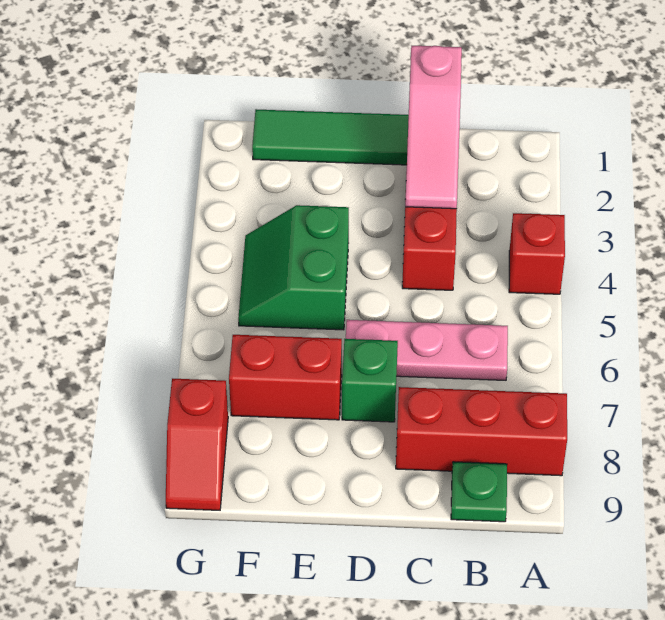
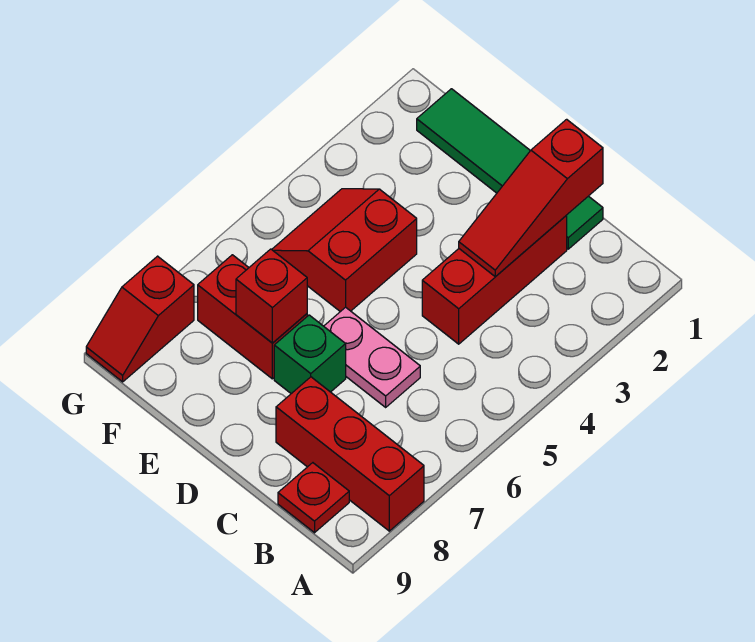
red brick A4 level 1 -> red brick E7 level 2
pink plate B6:D6 level 1 -> pink plate C6:D6 level 1
green plate B9 level 1 -> red plate B9 level 1
pink slope C1:C3 level 2 top 1 -> red slope C1:C3 level 2 top 1
green slope E4:F5 level 1 top E -> red slope E4:F5 level 1 top E

